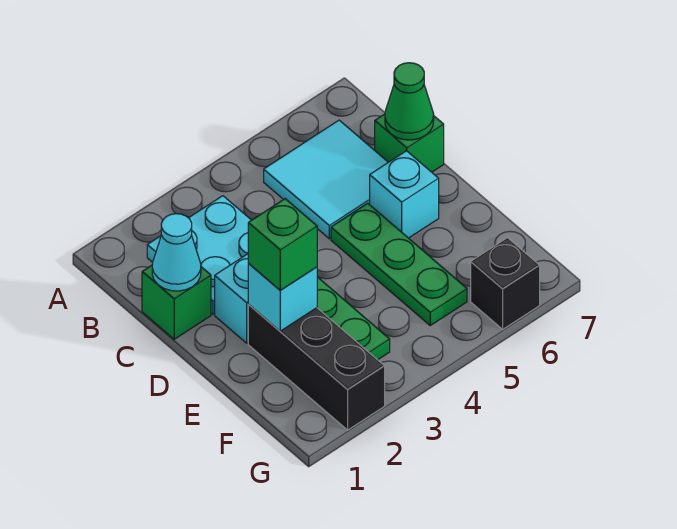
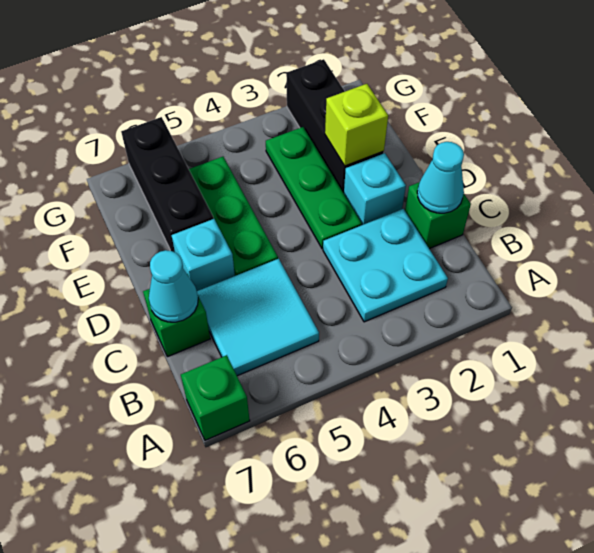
green cone C7 level 2 -> cyan cone C7 level 2
cyan brick E2 level 2 -> lime brick E2 level 2
green brick E2 level 3 -> green brick A7 level 1
black brick G6 level 1 -> black brick E6:G6 level 1

